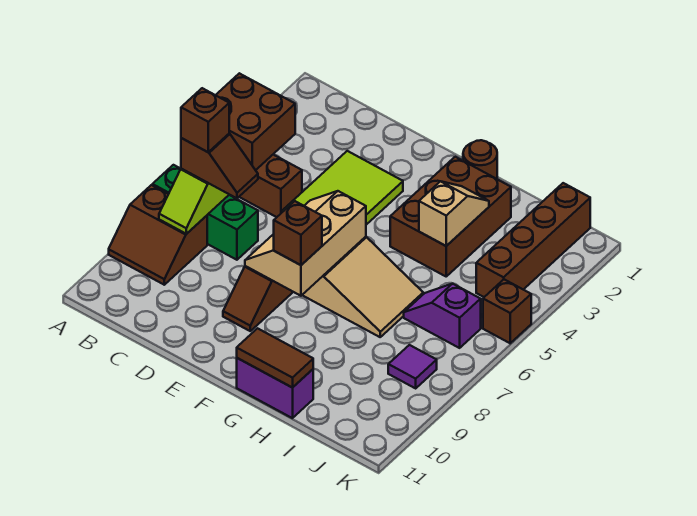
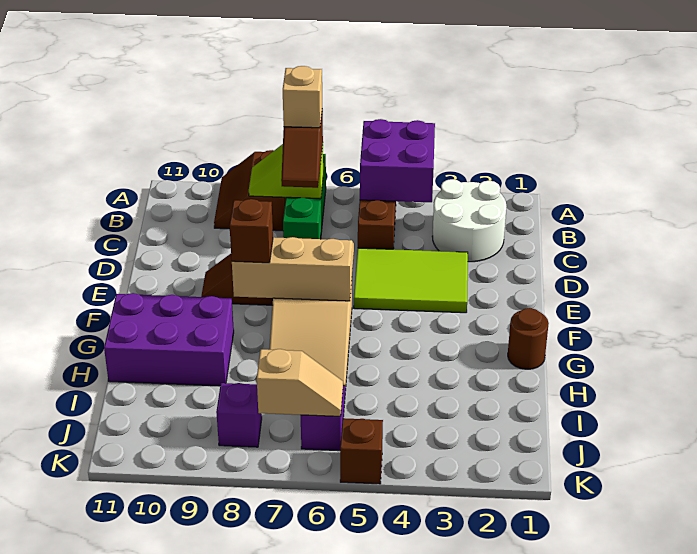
brown brick A4:B5 level 2 -> purple brick A4:B5 level 2
none -> white round brick B2:C3 level 1
brown brick B7 level 4 -> tan brick B7 level 4
brown brick G2:H4 level 1 -> none
purple brick G11:H11 level 1 -> purple brick G9:H11 level 1
brown tile G11:H11 level 2 -> none
tan slope H3:H4 level 2 top 4 -> tan slope J6:J7 level 2 top 7
brown brick J1:J4 level 1 -> none
purple tile J8 level 1 -> purple brick J8 level 1

